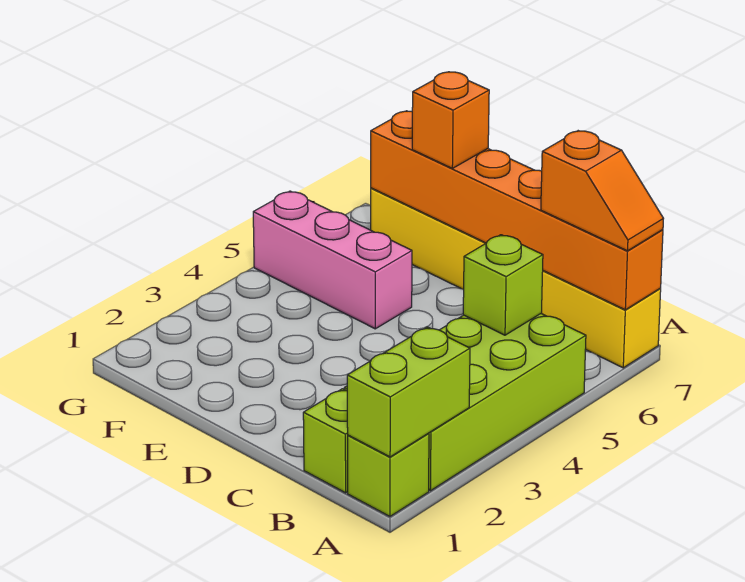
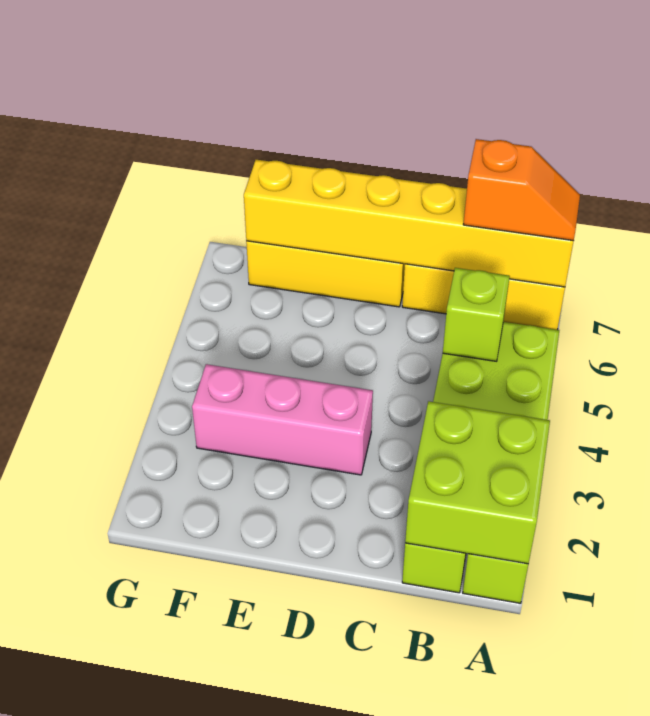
lime brick A1:A2 level 2 -> lime brick A1:B2 level 2
orange brick A7:F7 level 2 -> yellow brick A7:F7 level 2
pink brick E5:G5 level 1 -> pink brick D3:F3 level 1
orange brick E7 level 3 -> none

